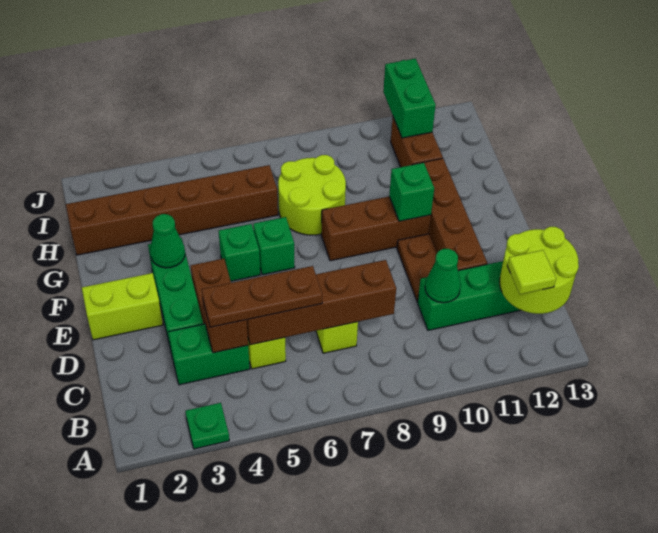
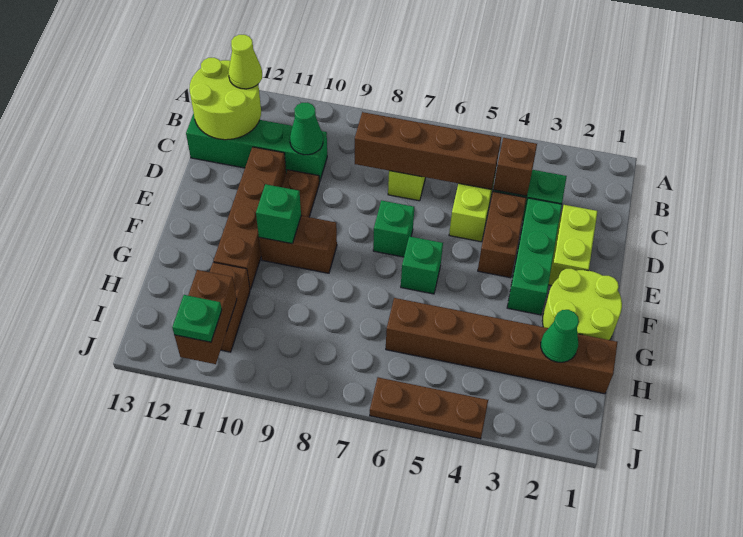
green plate A3 level 1 -> green plate J11 level 3
lime tile B12 level 3 -> lime cone B12 level 3
brown plate C4:C6 level 3 -> brown plate J4:J6 level 1
lime brick E1:E2 level 1 -> lime brick D2:E2 level 1
green cone F3 level 2 -> green cone H2 level 2
green brick F5 level 1 -> green brick E7 level 1
brown brick F8:F10 level 1 -> brown brick F9:F10 level 1
lime round brick G7:H8 level 1 -> lime round brick F1:G2 level 1
green brick I11:J11 level 2 -> brown brick I11:J11 level 2

